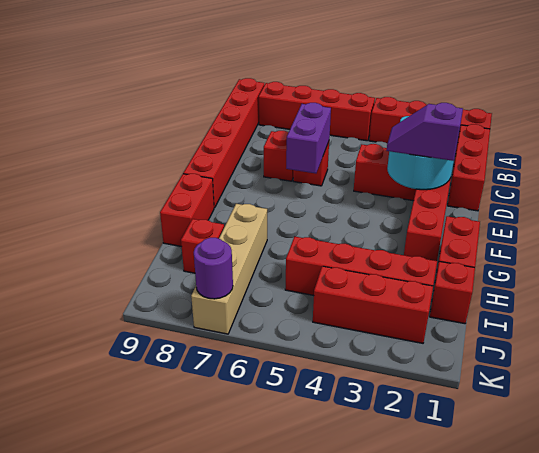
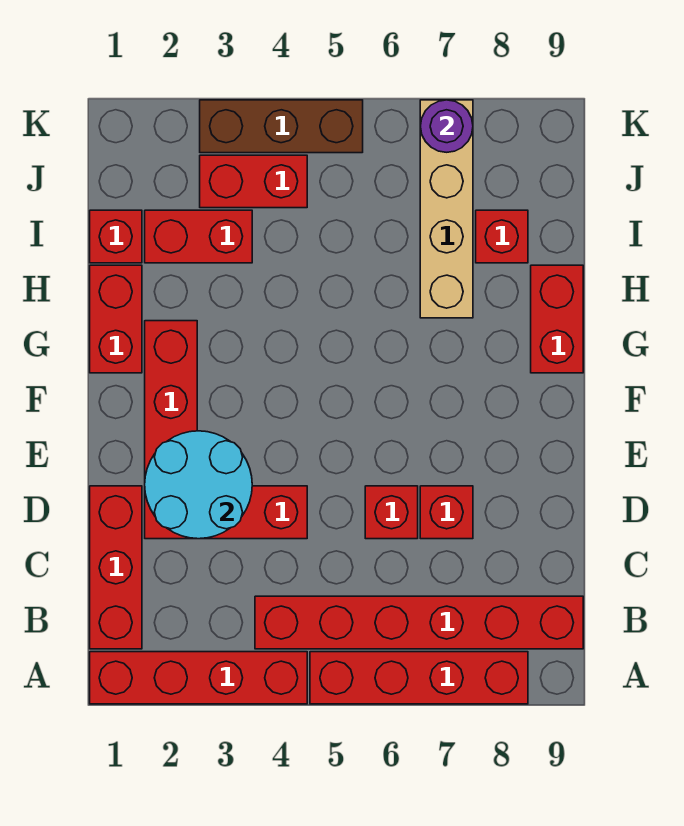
red brick A9:F9 level 1 -> red brick B4:B9 level 1
purple brick D6:E6 level 2 -> none
purple slope E2:E3 level 3 top 2 -> none
red brick I2:I5 level 1 -> red brick I2:I3 level 1
red brick J2:J4 level 1 -> red brick J3:J4 level 1
none -> brown brick K3:K5 level 1

